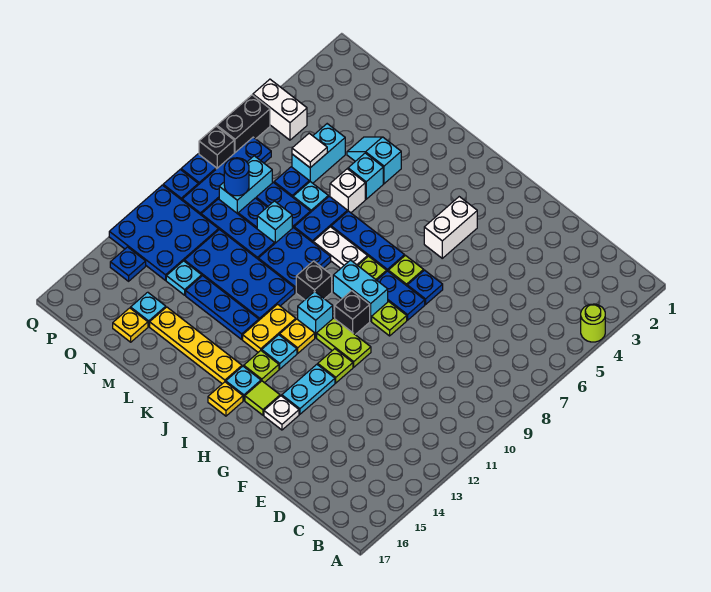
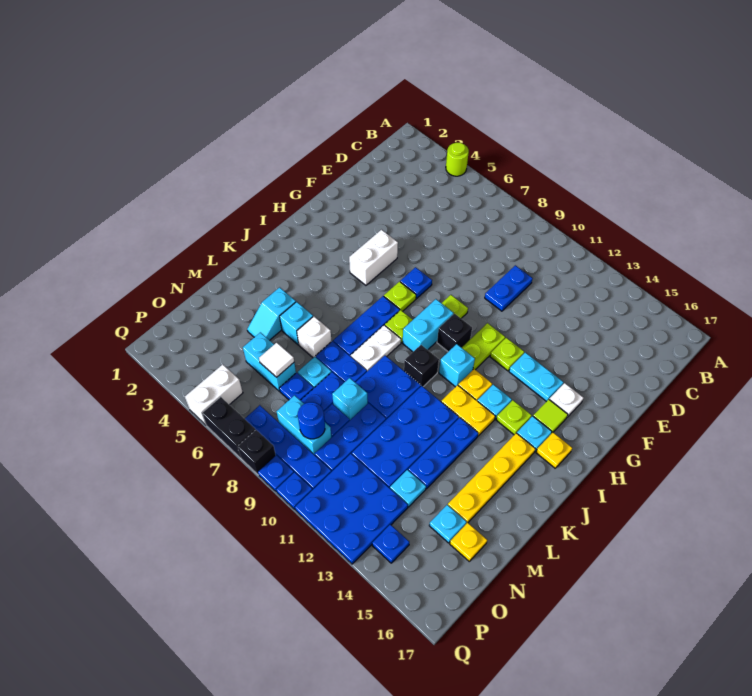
blue plate G8:H8 level 1 -> blue plate D10:E10 level 1
white brick H4:H5 level 1 -> white brick G5:H5 level 1

